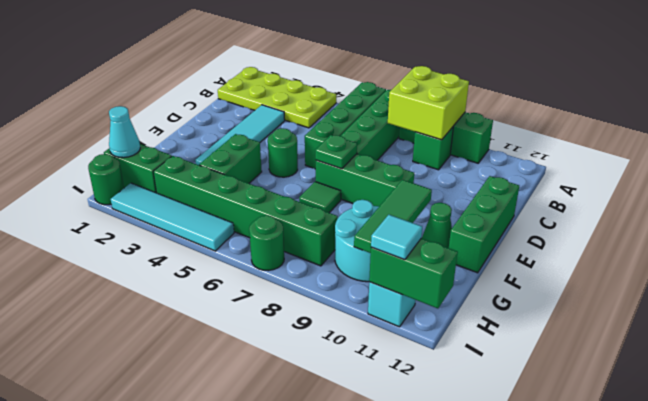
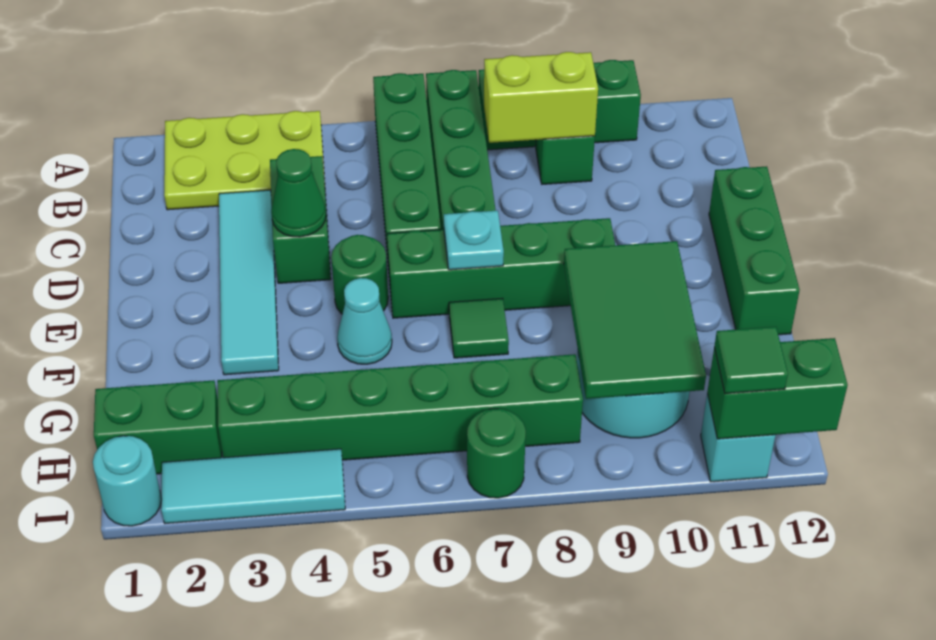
lime plate A1:B4 level 1 -> lime plate A2:B4 level 1
lime brick A8:B9 level 2 -> lime brick B8:B9 level 2
green brick E7:E9 level 1 -> green brick E6:E9 level 1
green plate E7 level 2 -> cyan plate E7 level 2
green brick F4:G4 level 1 -> green brick C4:D4 level 1
green tile F10:H10 level 2 -> green tile F9:H10 level 2
green cone F11 level 1 -> green cone D4 level 2
cyan cone H1 level 2 -> cyan cone F5 level 1
green round brick I1 level 1 -> cyan round brick I1 level 1
cyan tile I2:I5 level 1 -> cyan tile I2:I4 level 1
cyan tile I11 level 3 -> green tile I11 level 3

